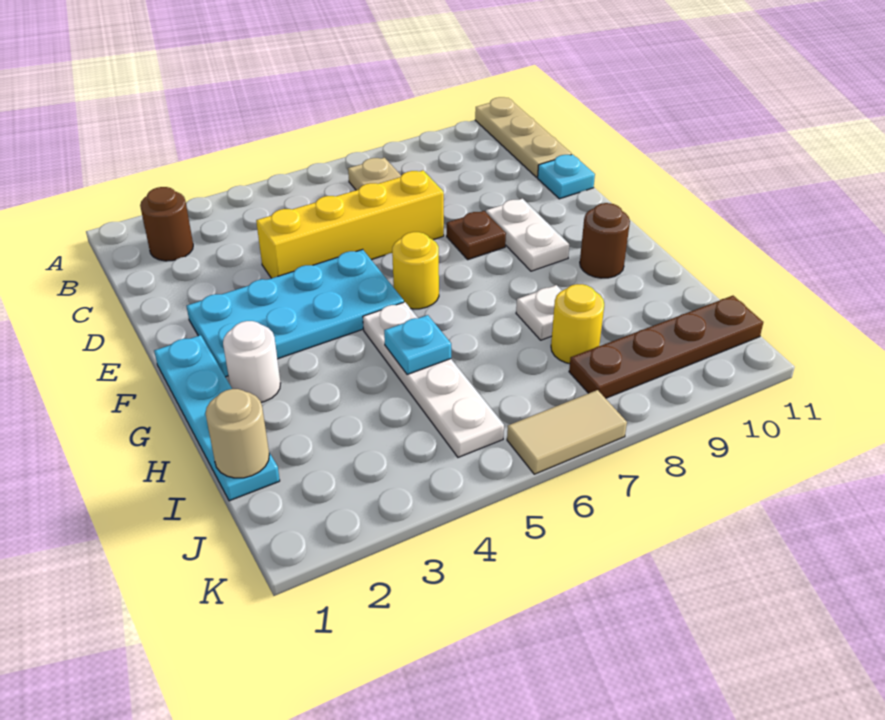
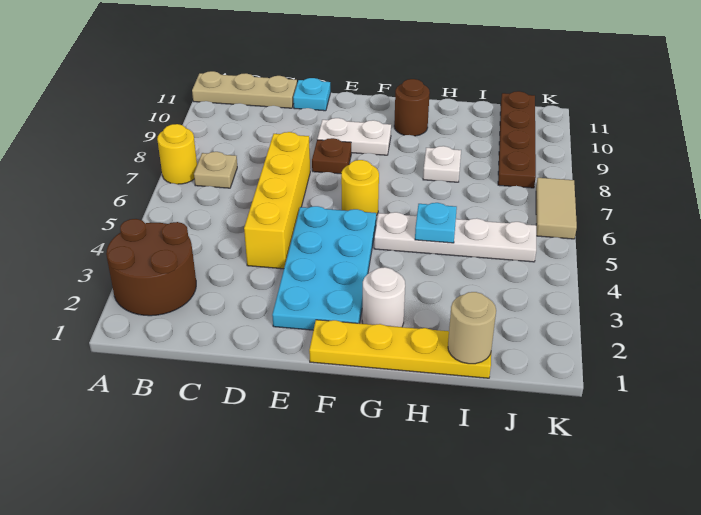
brown round brick B2 level 1 -> brown round brick A2:B3 level 1
cyan plate F1:I1 level 1 -> yellow plate F1:I1 level 1
yellow round brick I8 level 1 -> yellow round brick A7 level 1

